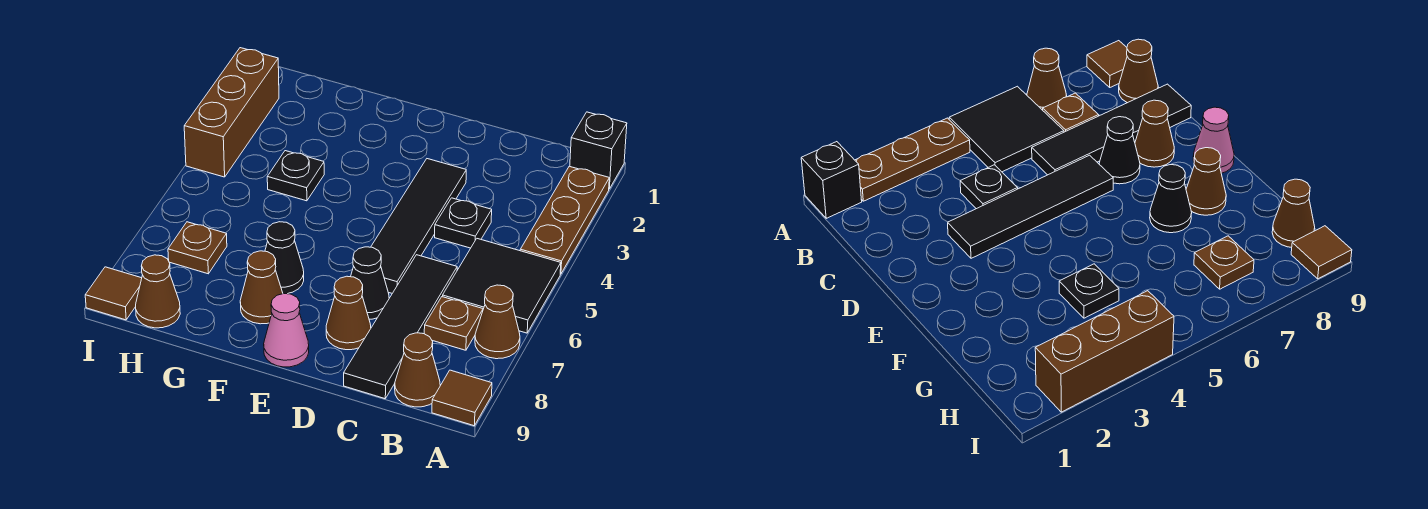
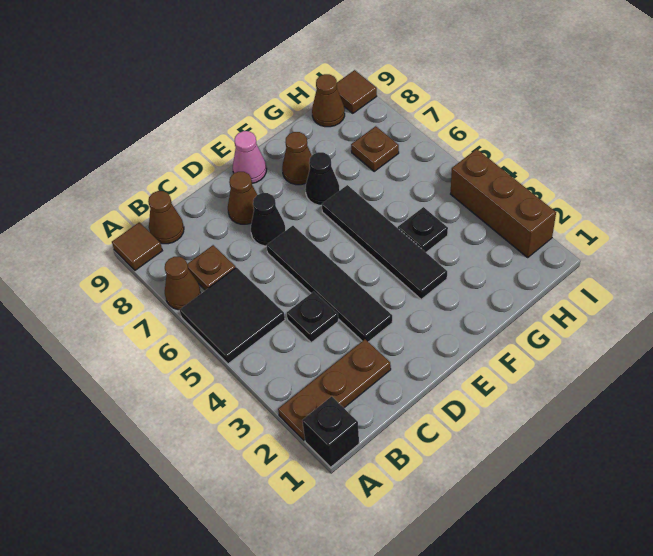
brown plate A2:A4 level 1 -> brown plate A2:C2 level 1
black tile C6:C9 level 1 -> black tile F3:F6 level 1

